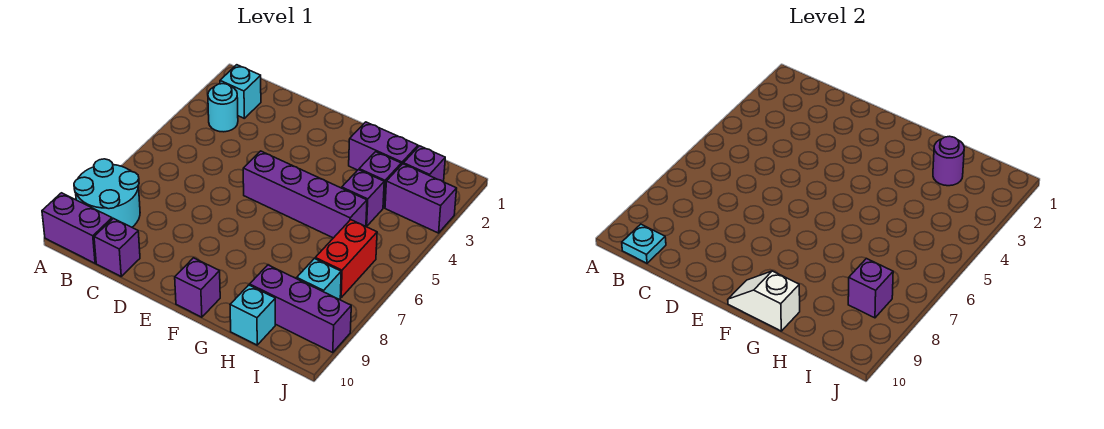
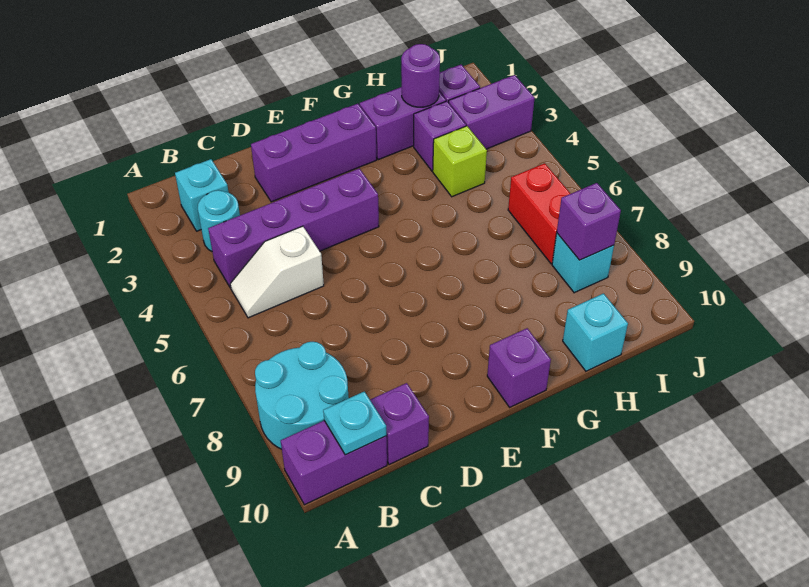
purple brick E5:H5 level 1 -> purple brick B4:E4 level 1
white slope F10:G10 level 2 top G -> white slope B5:C5 level 1 top C
purple brick H4 level 1 -> lime brick H4 level 1
purple brick H9:J9 level 1 -> purple brick D2:F2 level 1

